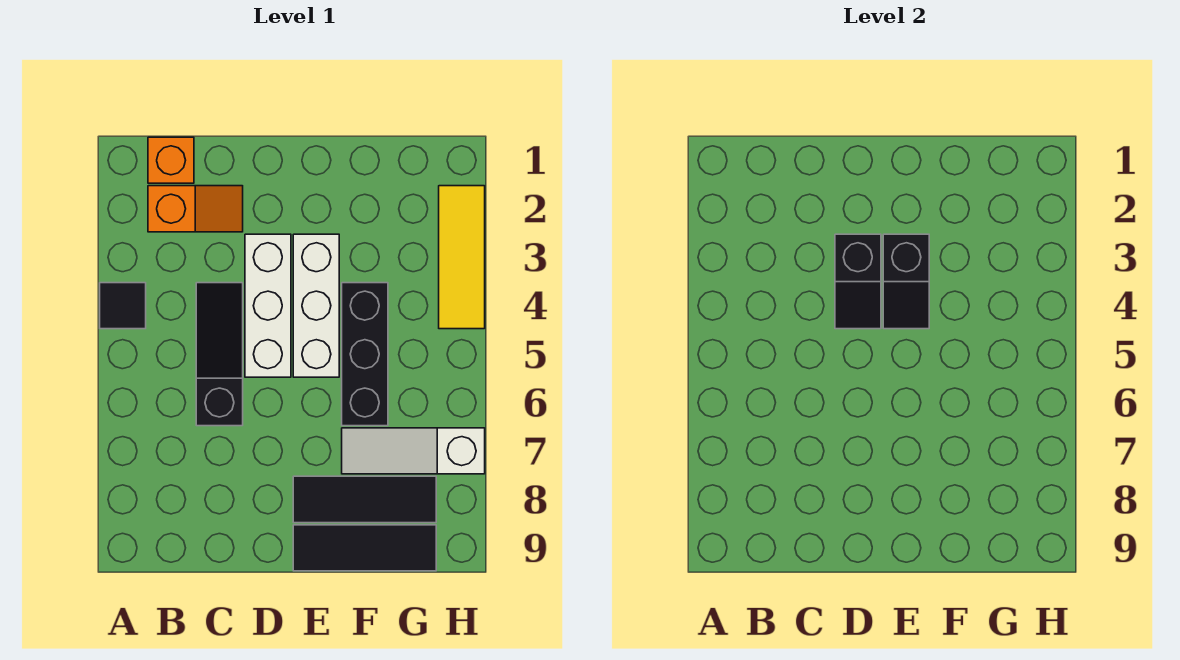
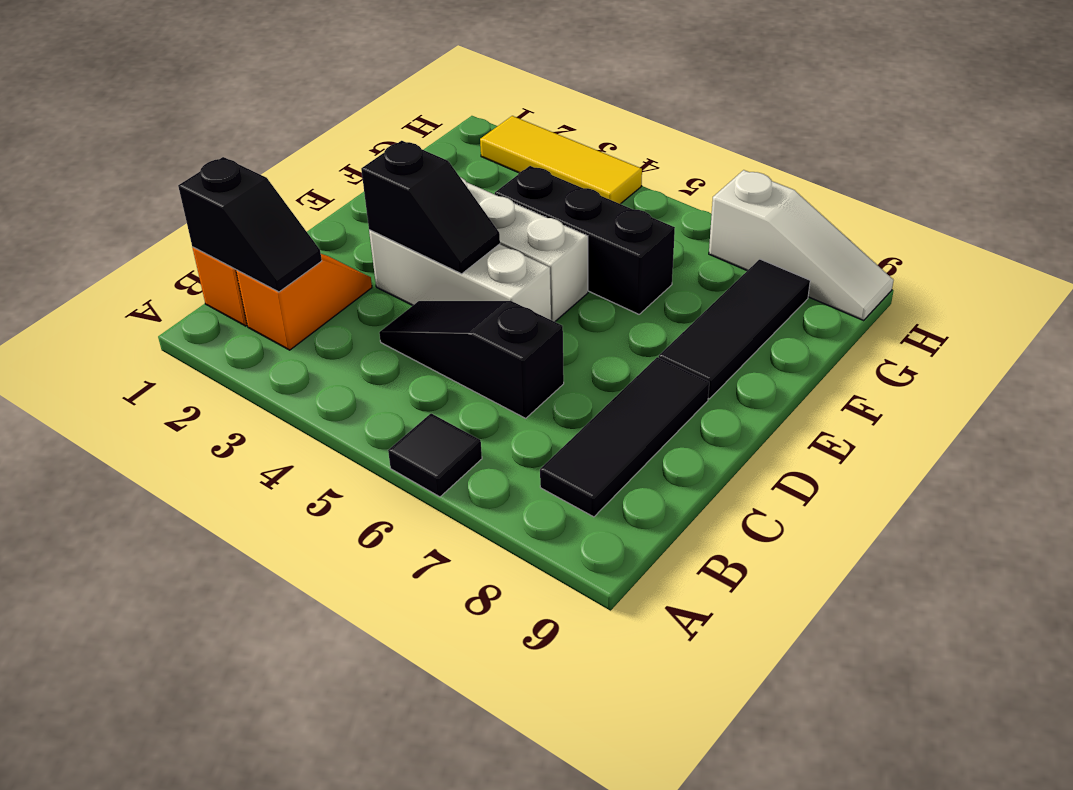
black tile A4 level 1 -> black tile A6 level 1
black slope E3:E4 level 2 top 3 -> black slope B1:B2 level 2 top 1
black tile E9:G9 level 1 -> black tile B8:D8 level 1
white slope F7:H7 level 1 top H -> white slope H7:H9 level 1 top 7

